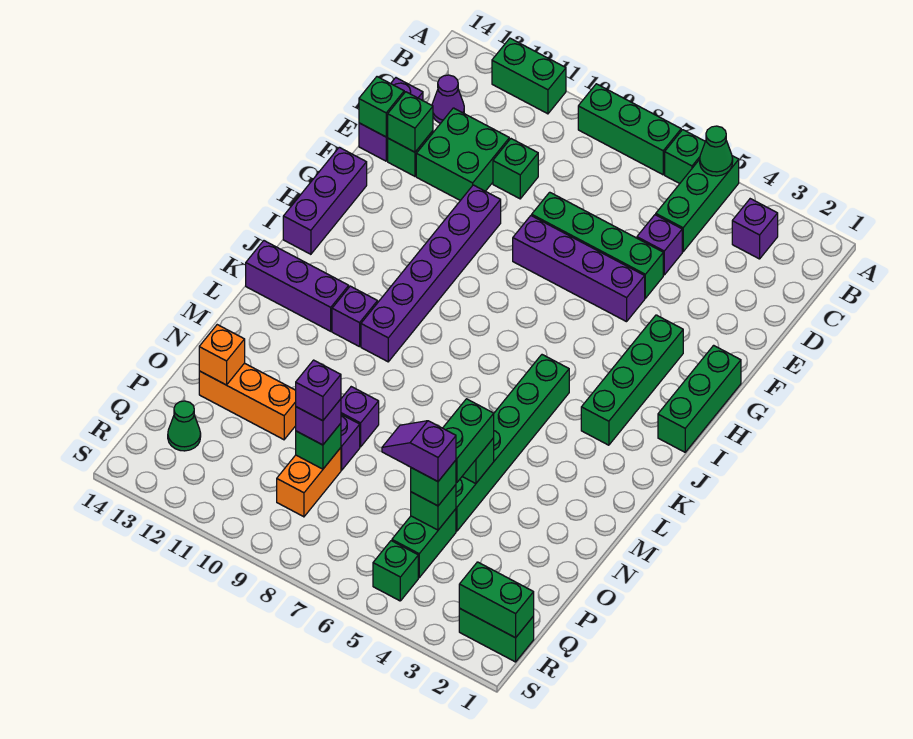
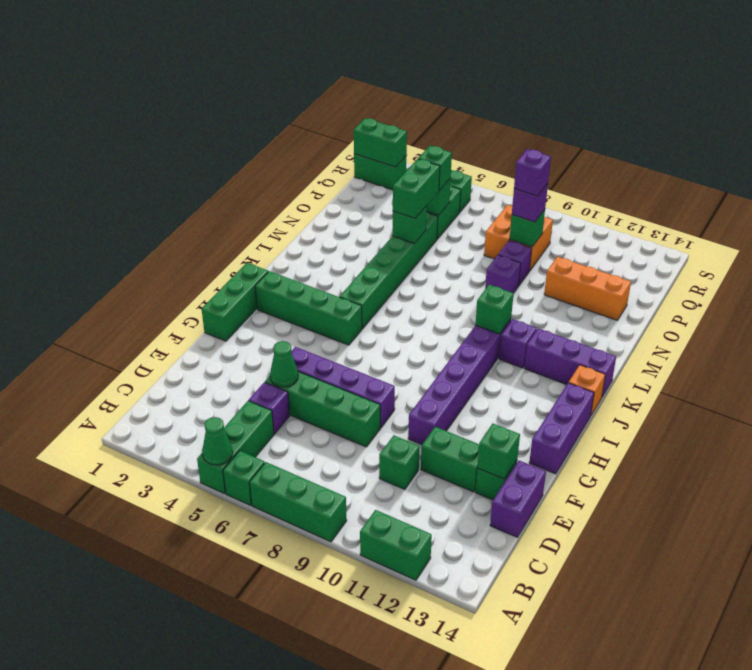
purple brick B3 level 1 -> none
purple cone C13 level 1 -> none
green brick D11:E12 level 1 -> green brick E11:E12 level 1
green brick E14 level 2 -> green brick K10 level 2
green brick G3:J3 level 1 -> green brick I2:I5 level 1
orange brick O13 level 2 -> orange brick J14 level 1
purple slope P5:P6 level 4 top 5 -> none
orange brick P9:Q9 level 1 -> orange brick P8:Q9 level 1
green cone Q13 level 1 -> green cone E5 level 2

